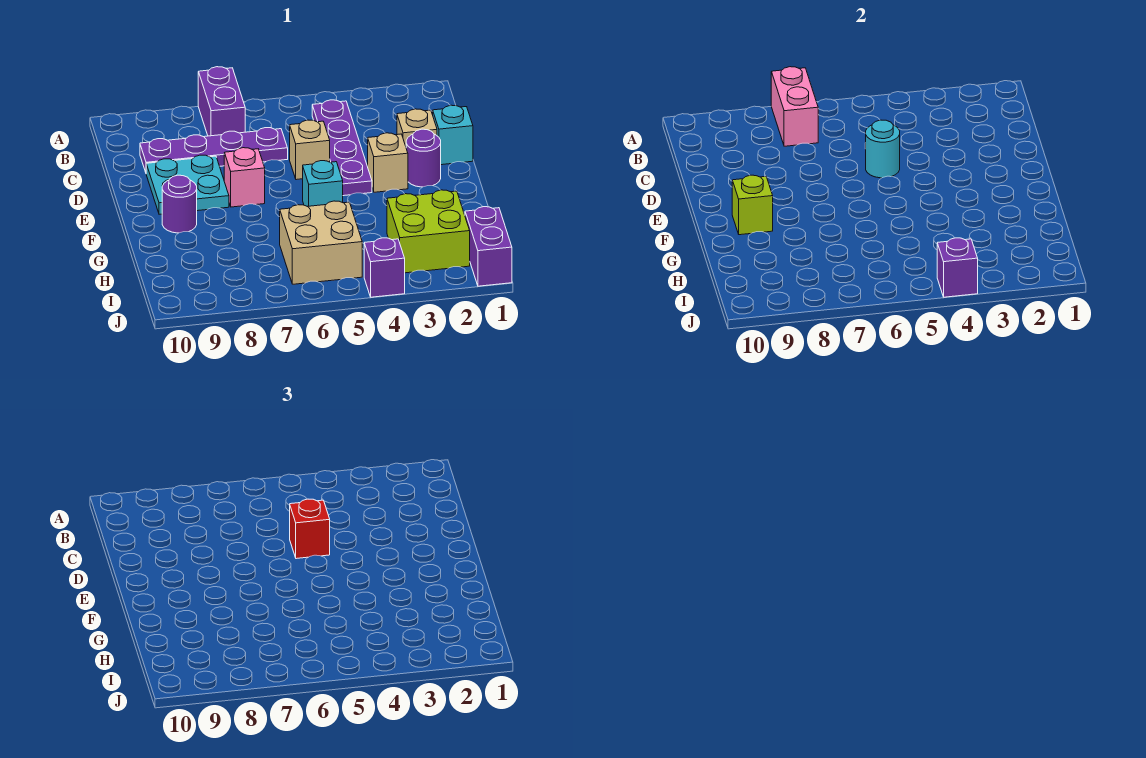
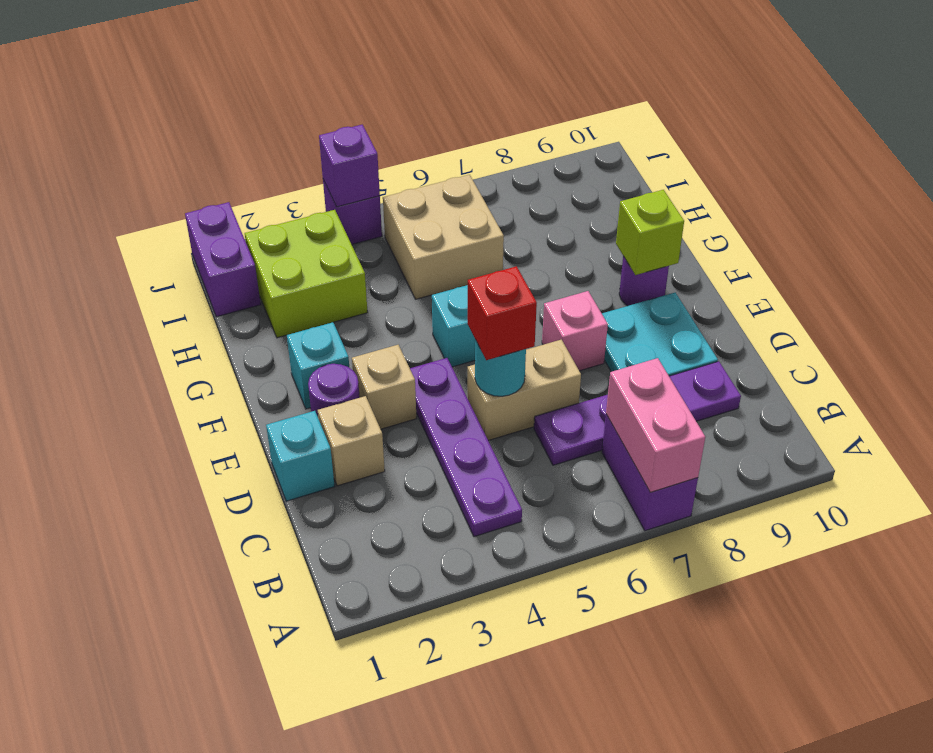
tan brick D5 level 1 -> tan brick D5:D6 level 1
none -> cyan brick F2 level 1

